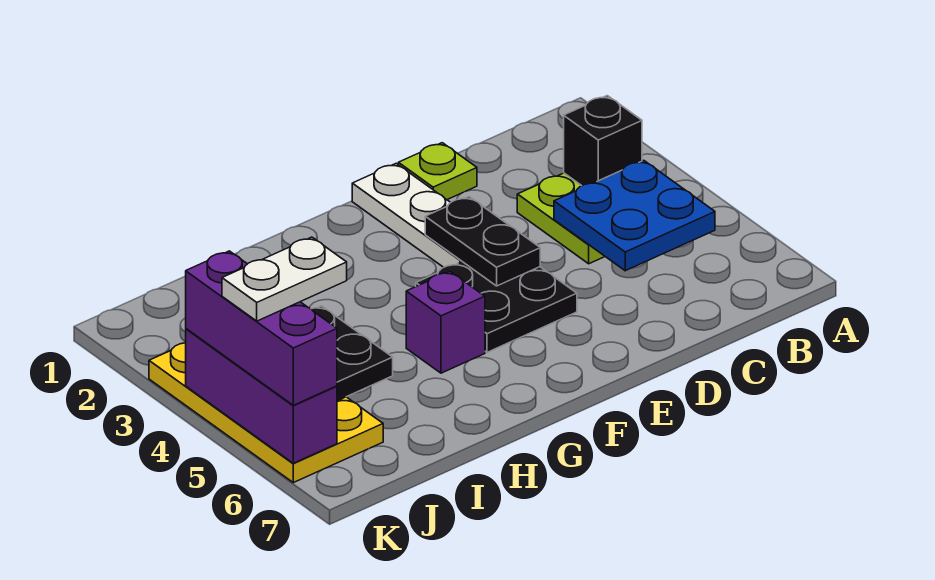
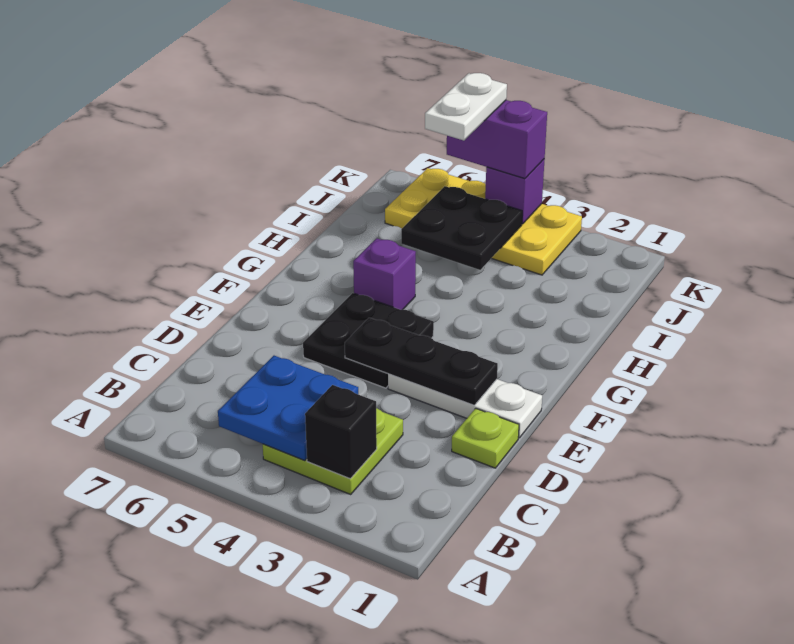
black plate E3:E4 level 2 -> black plate E2:E4 level 2
purple brick K4:K6 level 2 -> purple brick K4 level 2
purple brick K4:K6 level 3 -> purple brick K4:K5 level 3

